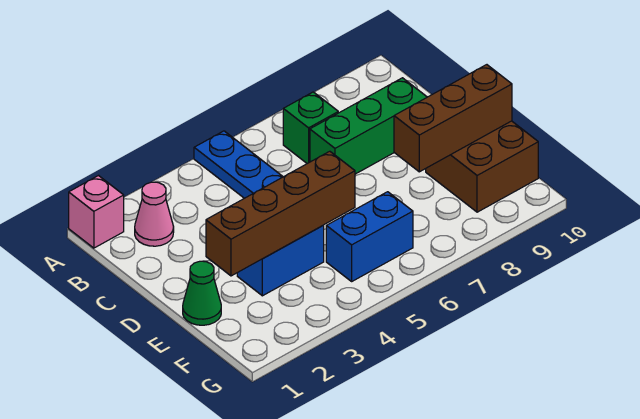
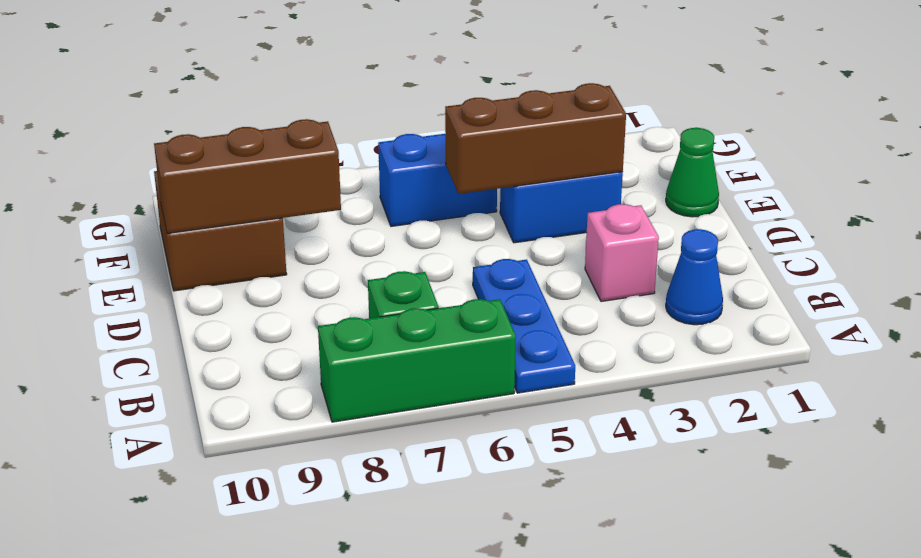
pink brick A1 level 1 -> pink brick C3 level 1
pink cone B2 level 1 -> blue cone B2 level 1
green brick C7:C9 level 1 -> green brick A6:A8 level 1
brown brick E2:E5 level 2 -> brown brick E3:E5 level 2

